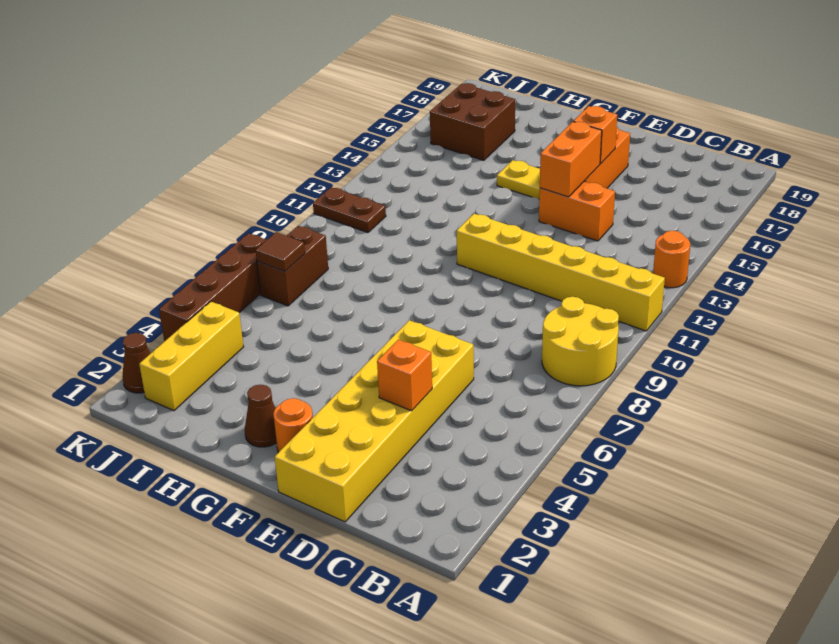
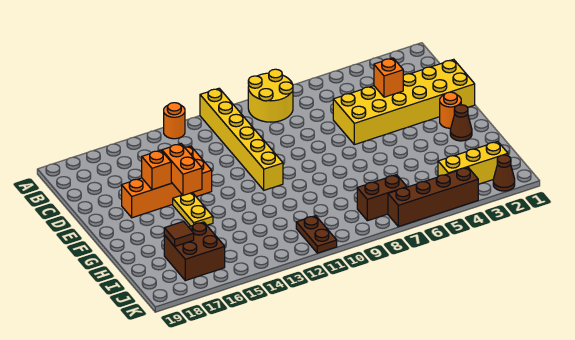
orange brick E14:E15 level 2 -> orange brick E15:F15 level 2
brown tile J7 level 2 -> brown tile I17 level 2

